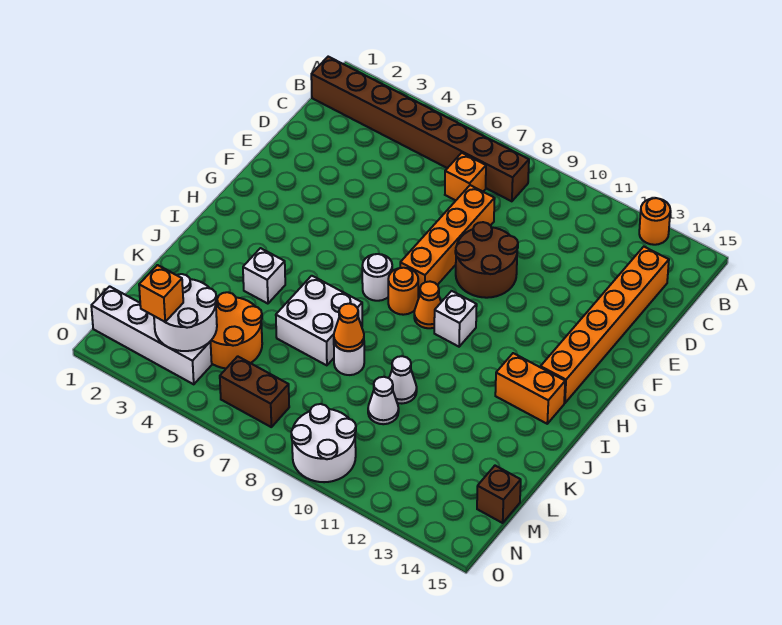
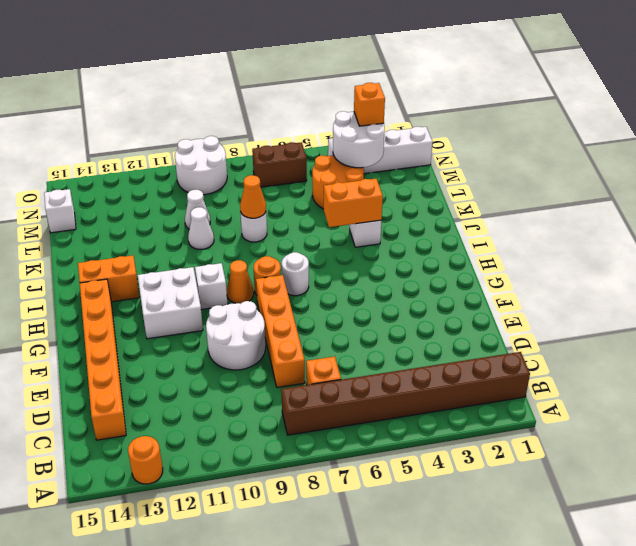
brown round brick E9:F10 level 1 -> white round brick E9:F10 level 1
none -> orange brick J4:J5 level 2
white brick J6:K7 level 1 -> white brick G11:H12 level 1
brown brick M15 level 1 -> white brick M15 level 1

